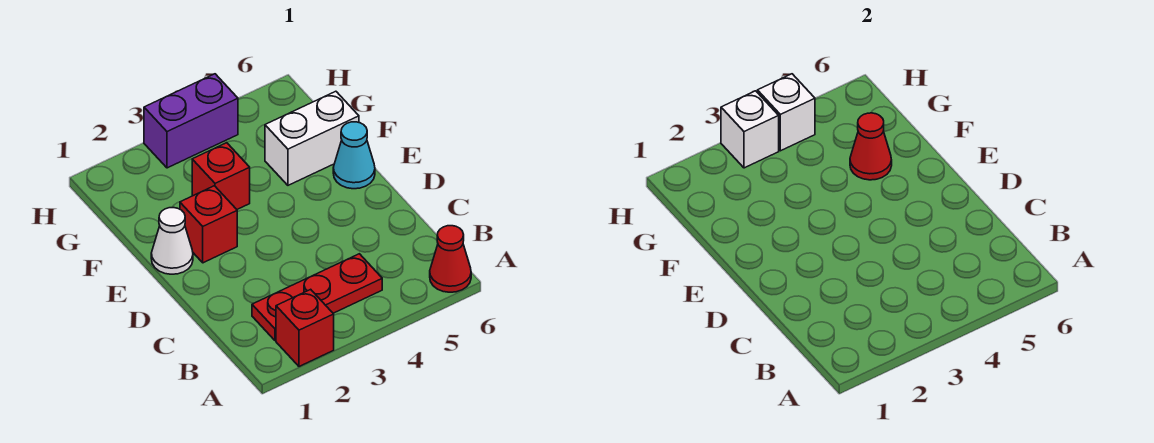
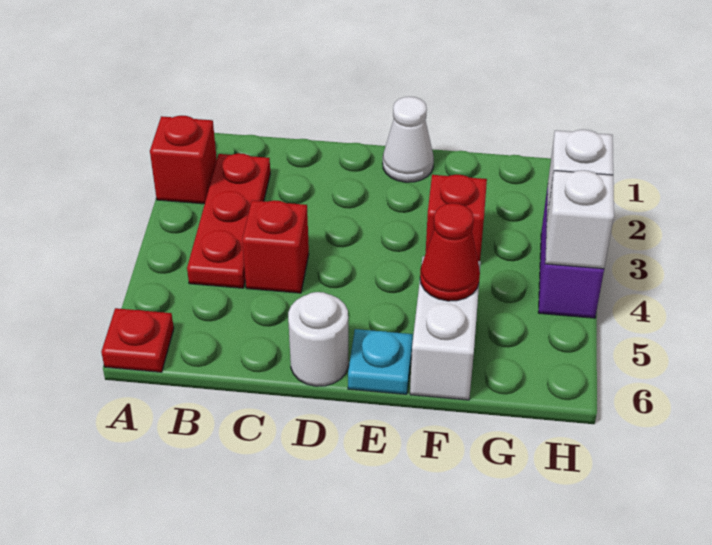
red cone A6 level 1 -> red plate A6 level 1
none -> white round brick D6 level 1
red brick E2 level 1 -> red brick C4 level 1
cyan cone E6 level 1 -> cyan plate E6 level 1

